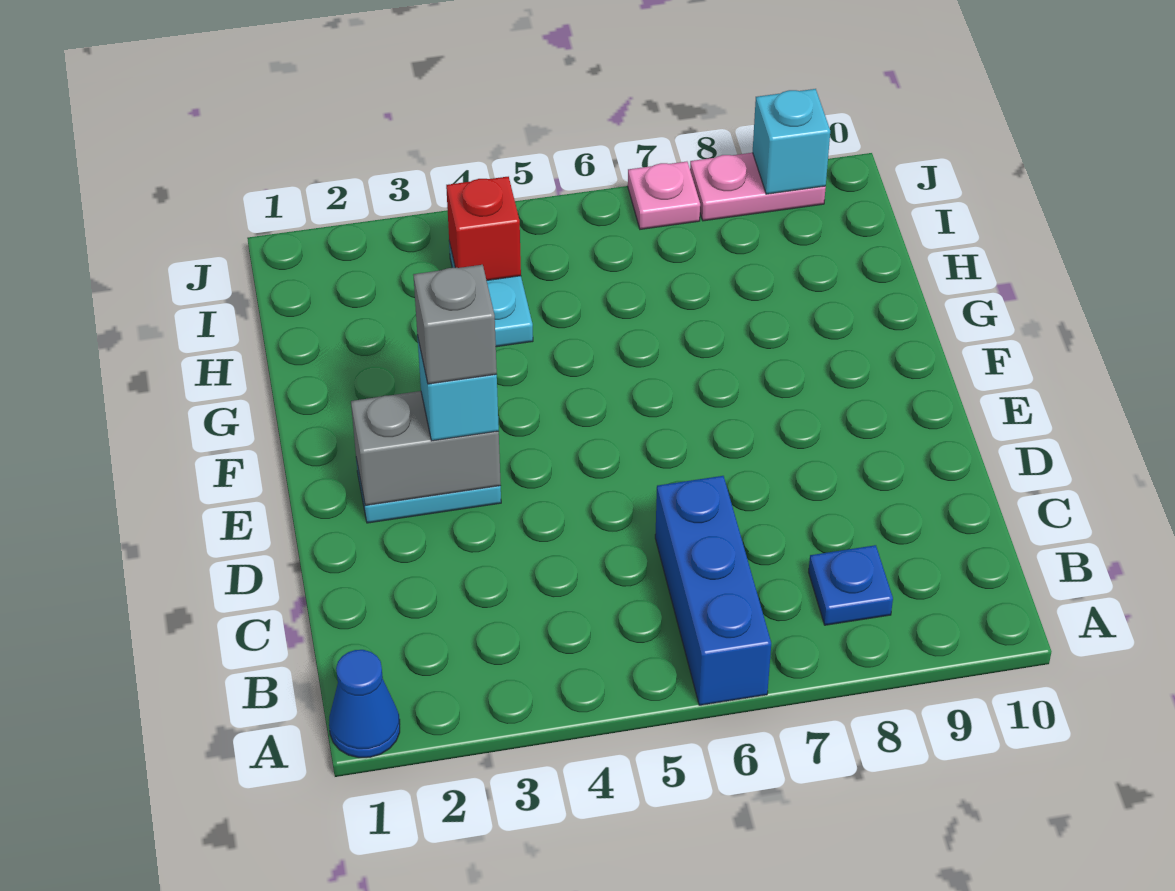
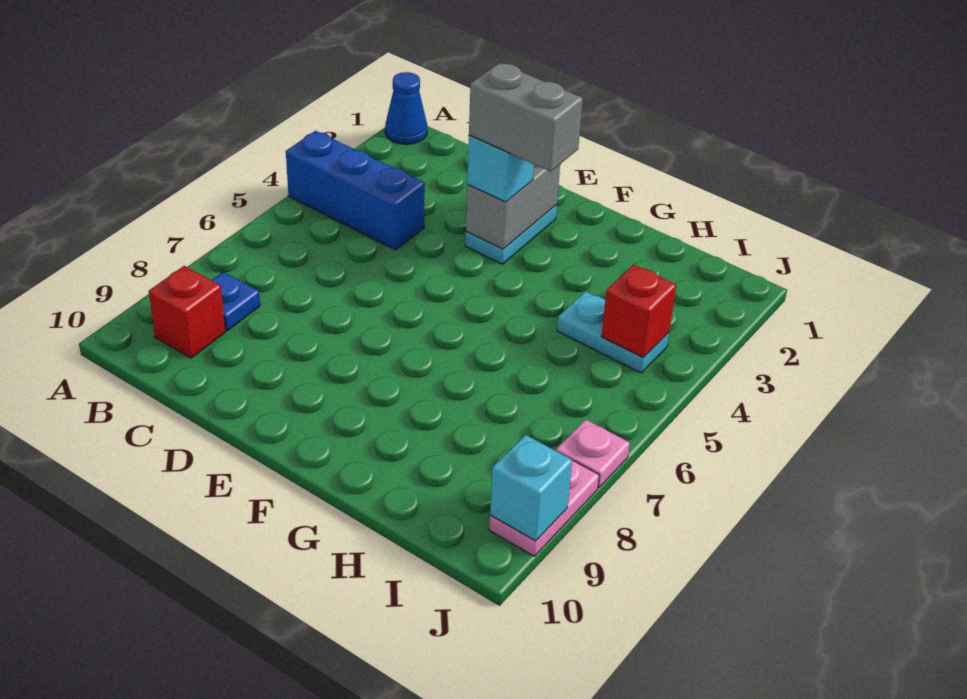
blue brick A6:C6 level 1 -> blue brick A4:C4 level 1
none -> red brick B9 level 1
grey brick E3 level 4 -> grey brick E3:F3 level 4

